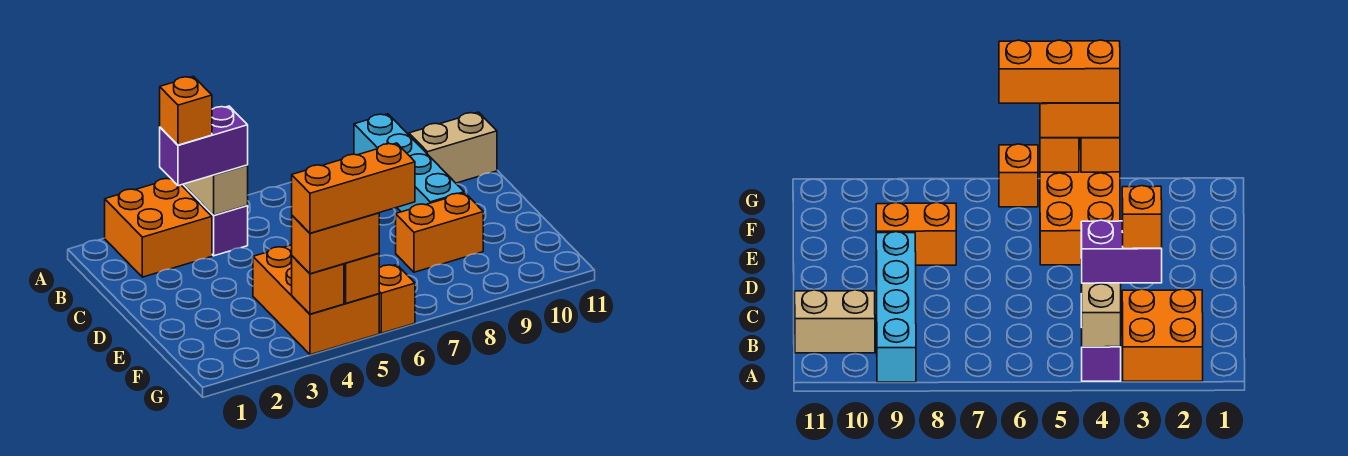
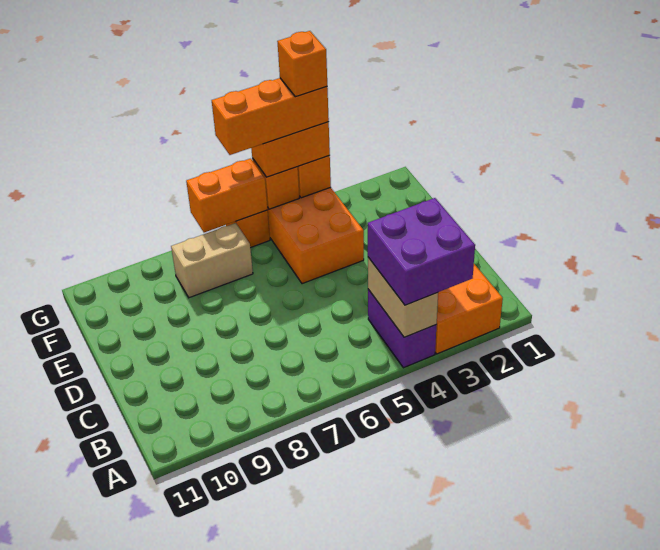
cyan brick A9:D9 level 1 -> none
purple brick B3:B4 level 3 -> purple brick A3:B4 level 3
orange brick B3 level 4 -> orange brick G4 level 5
tan brick B10:B11 level 1 -> tan brick F7:F8 level 1
orange brick E8:E9 level 1 -> orange brick G6:G7 level 2

